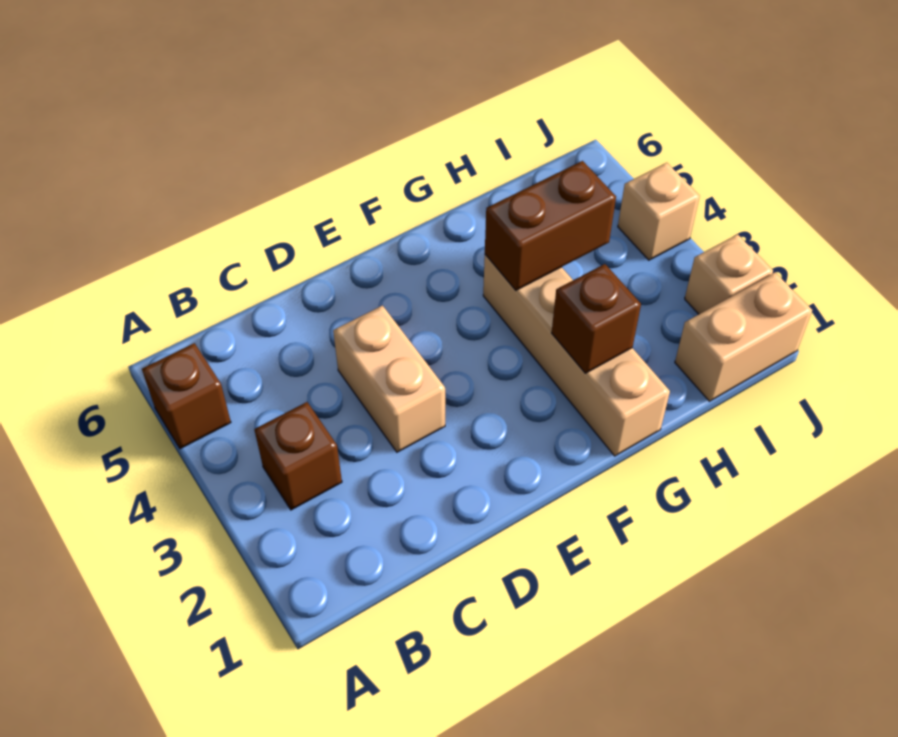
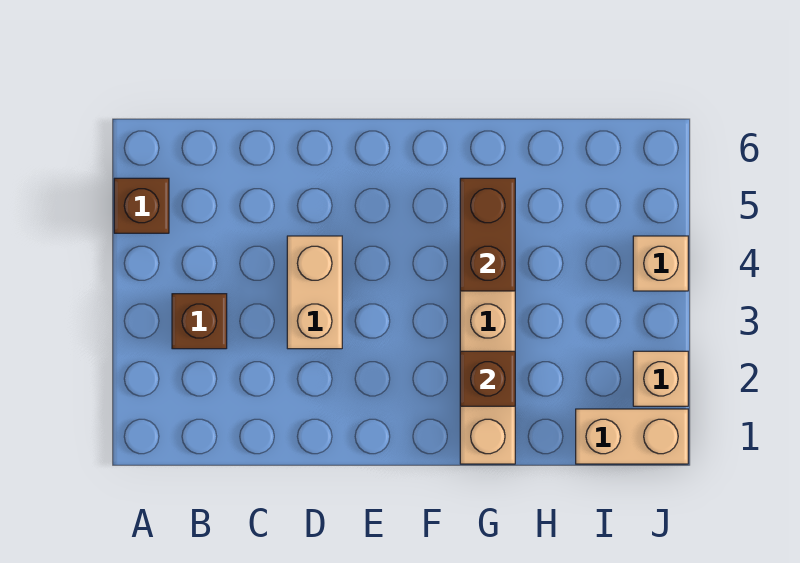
brown brick G4:H4 level 2 -> brown brick G4:G5 level 2

